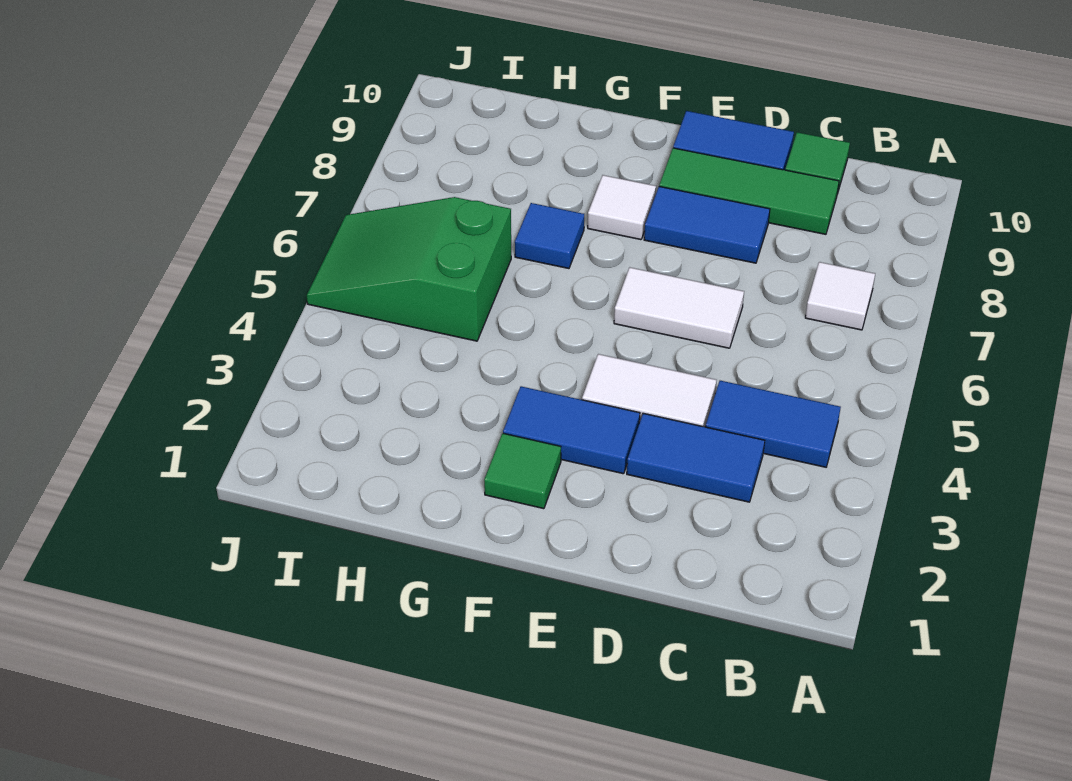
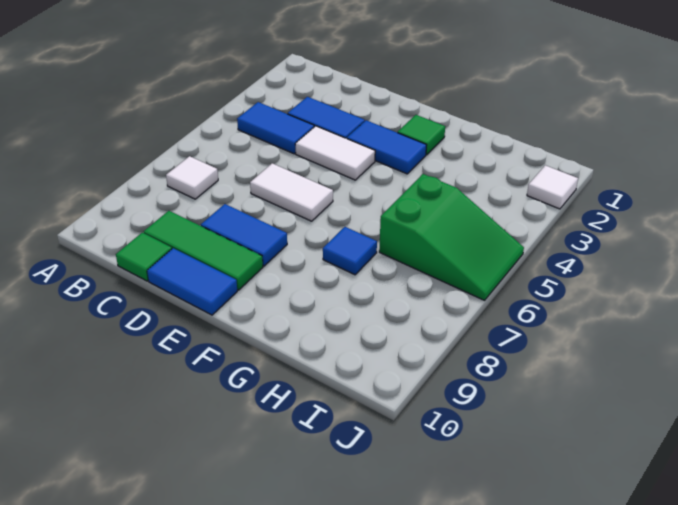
white tile F8 level 1 -> white tile J2 level 1

